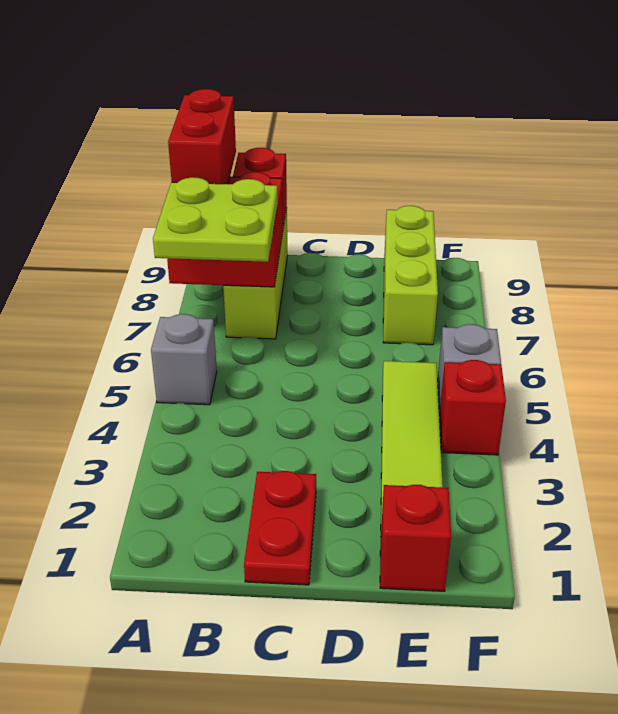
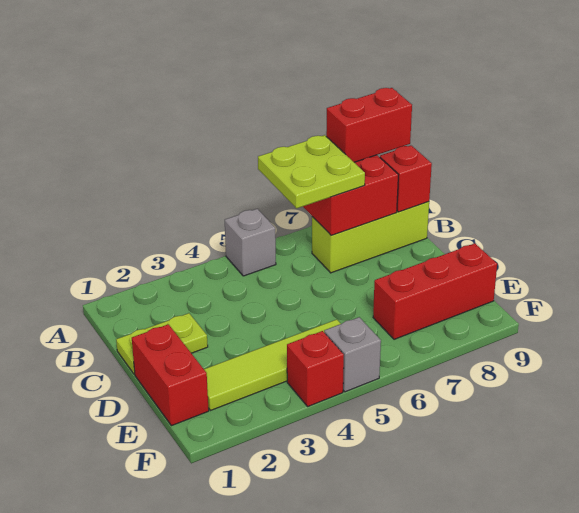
red plate C1:C2 level 1 -> lime plate C1:C2 level 1
red brick E1 level 1 -> red brick D1:E1 level 1
lime brick E7:E9 level 1 -> red brick E7:E9 level 1

